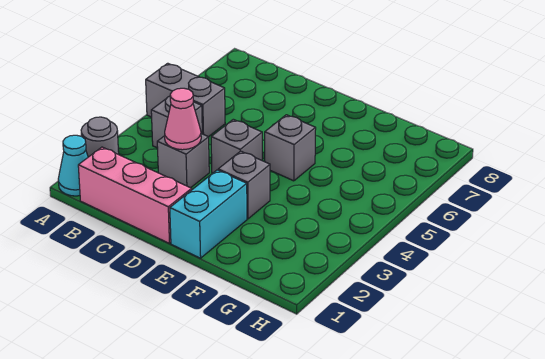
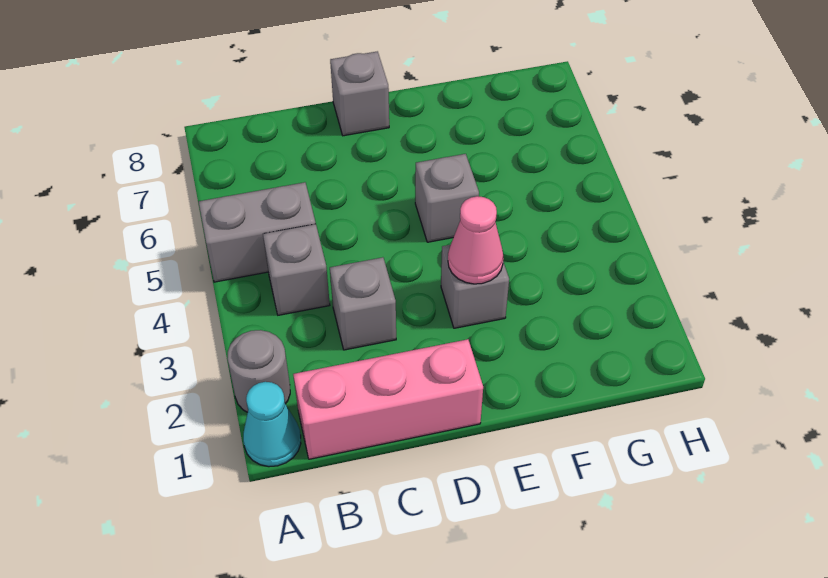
pink cone C3 level 2 -> pink cone E3 level 2
grey brick D4 level 1 -> grey brick D8 level 1
cyan brick E1:E2 level 1 -> none

